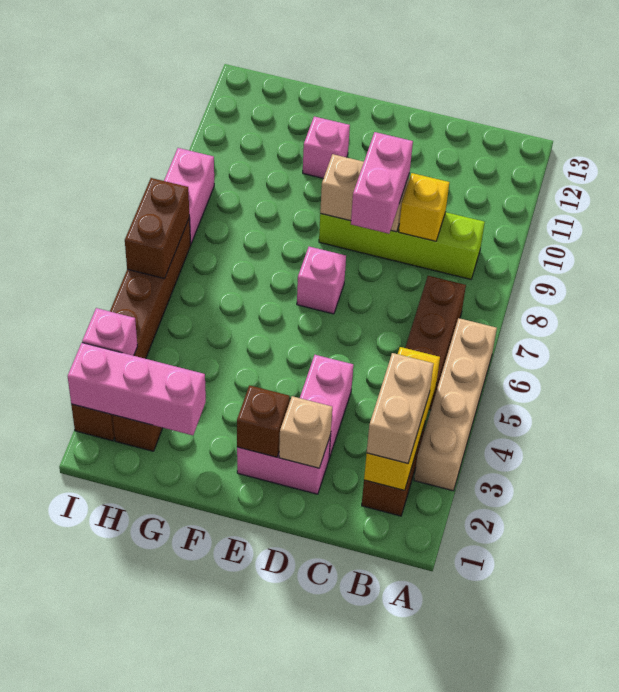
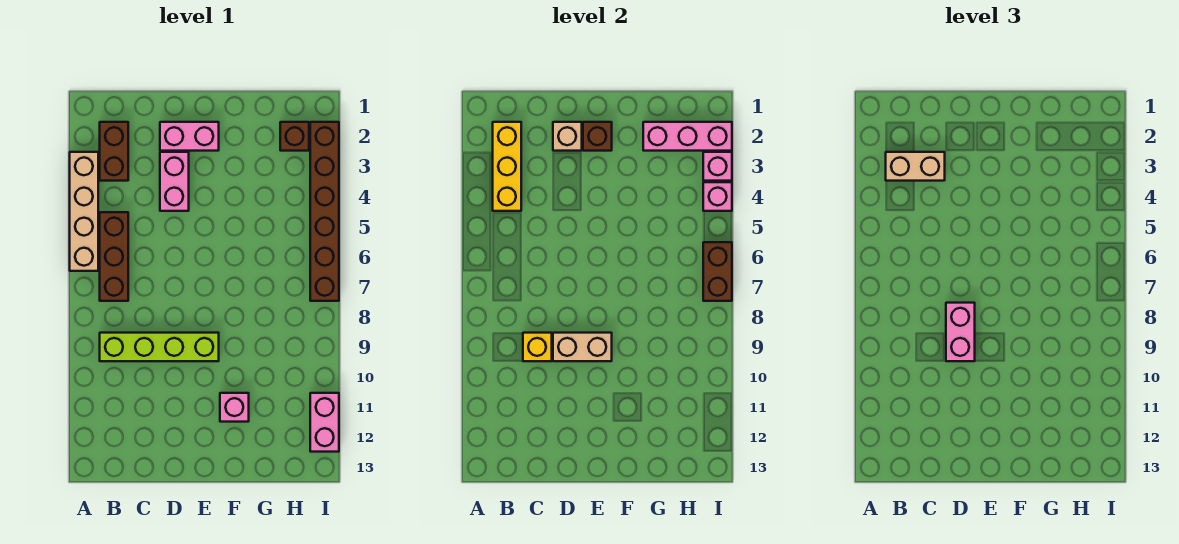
tan brick B2:B3 level 3 -> tan brick B3:C3 level 3
pink brick E7 level 1 -> pink brick I4 level 2
pink brick I8:I9 level 1 -> pink brick I11:I12 level 1

